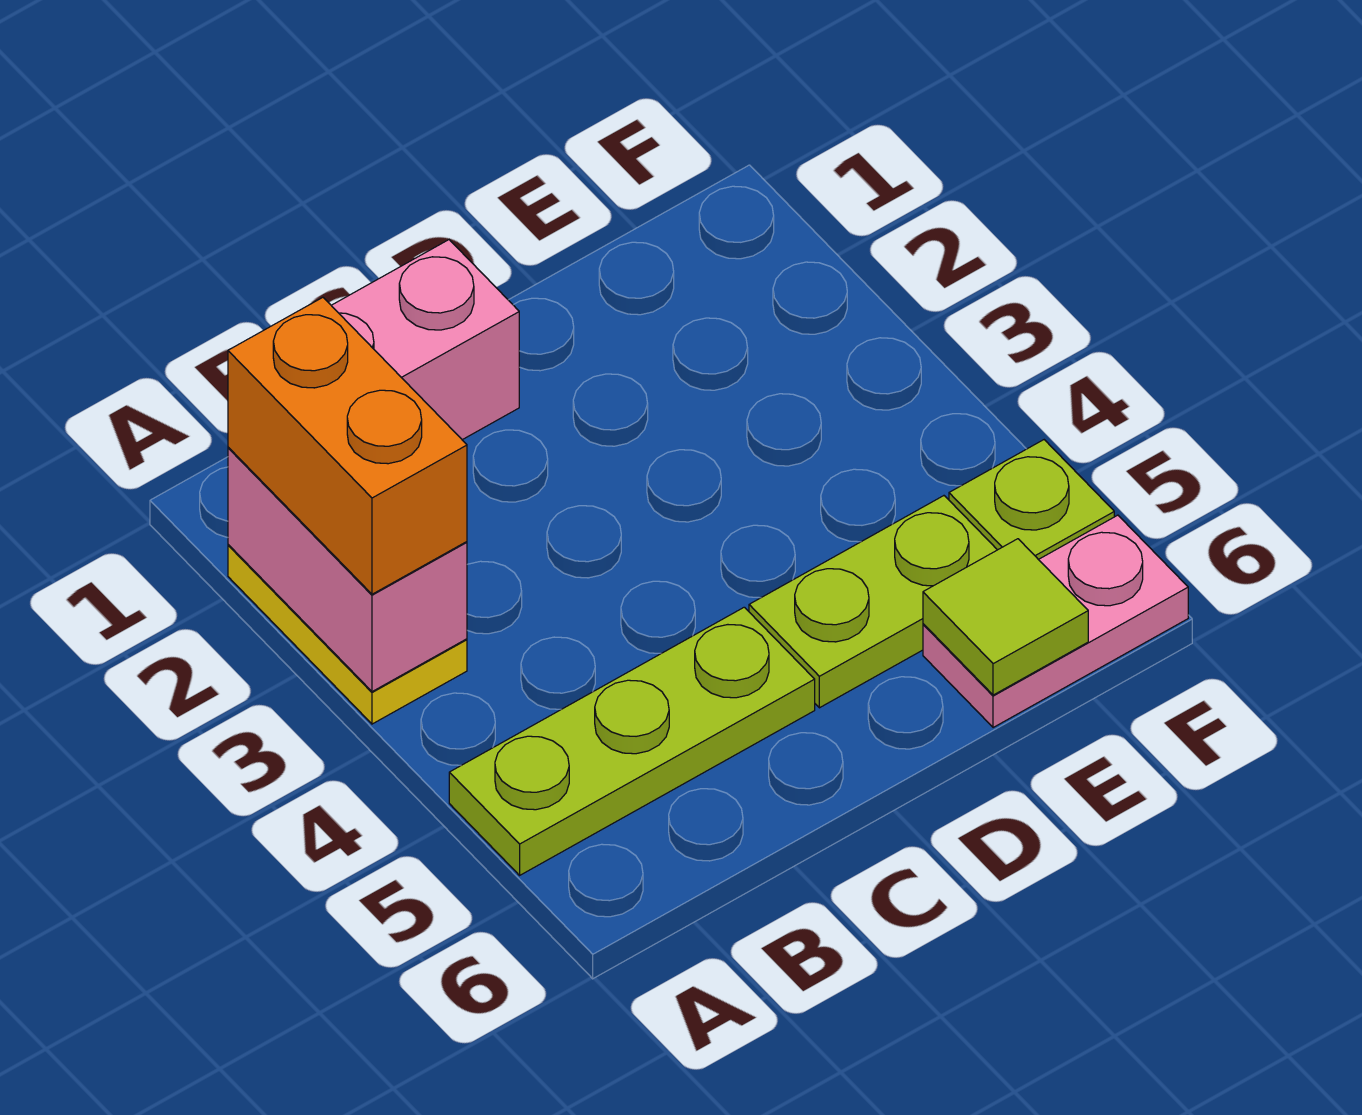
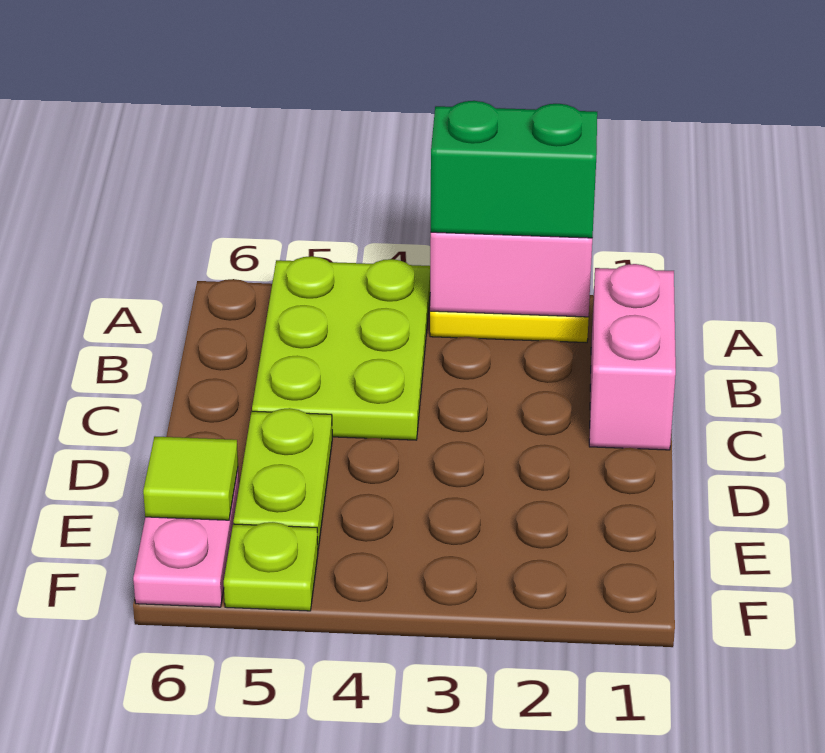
orange brick A2:A3 level 3 -> green brick A2:A3 level 3
lime plate A5:C5 level 1 -> lime plate A4:C5 level 1

